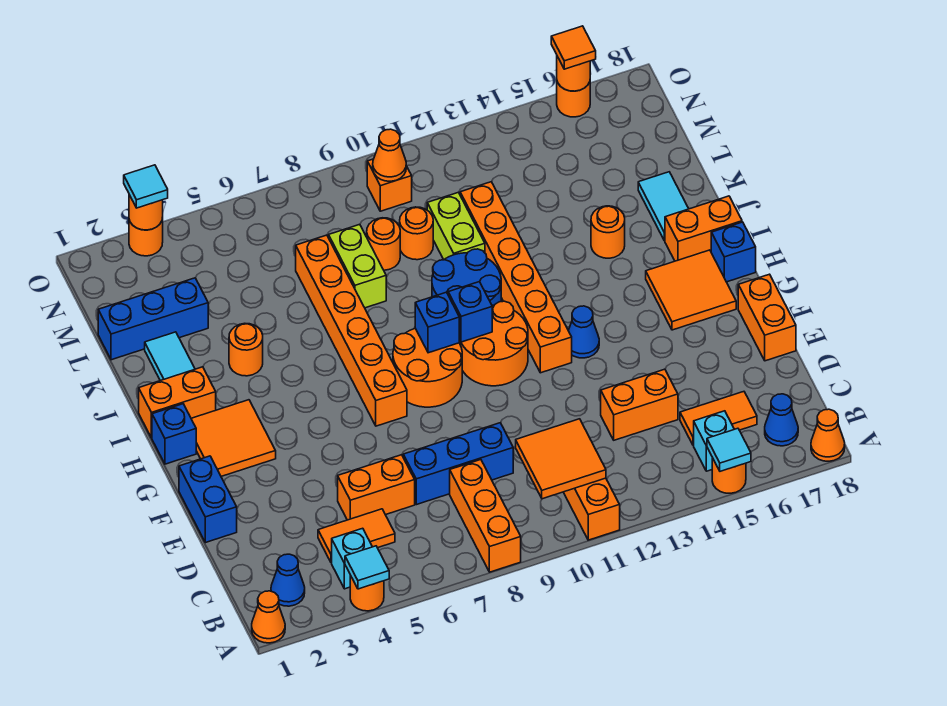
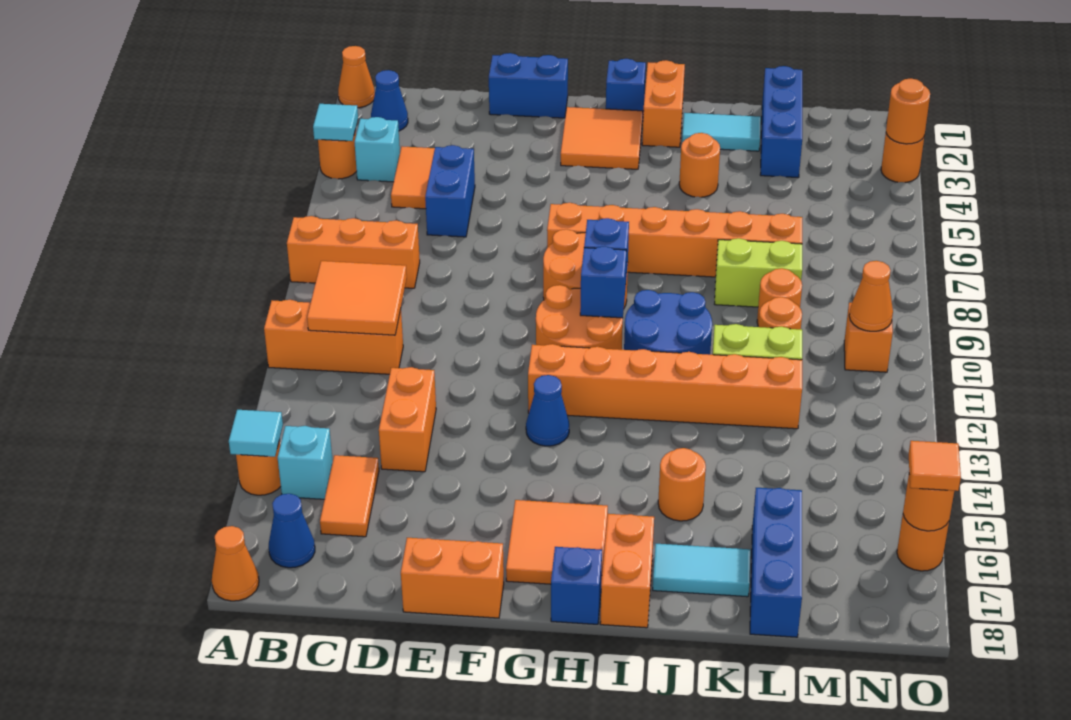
orange brick D5:D6 level 1 -> blue brick D5:D6 level 1
blue brick D7:D9 level 1 -> blue brick L16:L18 level 1
cyan tile O3 level 3 -> none

